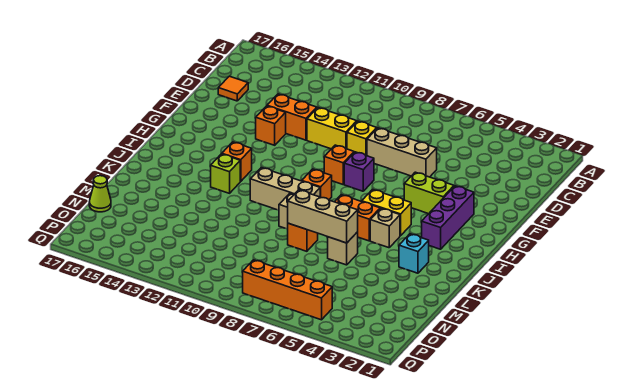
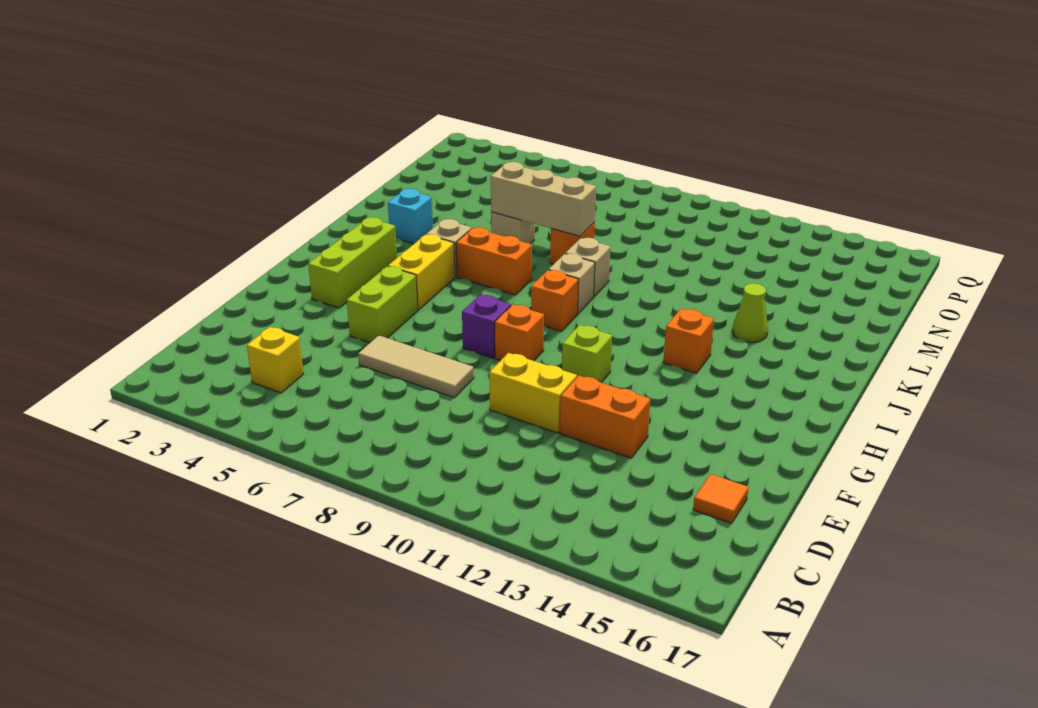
tan brick E6:E8 level 1 -> tan tile E6:E8 level 1
yellow brick E9 level 1 -> yellow brick C4 level 1
orange brick F13 level 1 -> none
purple brick G3:I3 level 1 -> lime brick G3:I3 level 1
lime brick G4:G5 level 1 -> lime brick F5:G5 level 1
yellow brick I5:I6 level 1 -> yellow brick H5:I5 level 1
tan brick J9:J11 level 1 -> tan brick J9 level 1
lime brick J13 level 1 -> lime brick G11 level 1
lime cone N17 level 1 -> lime cone K14 level 1
orange brick P5:P8 level 1 -> none

